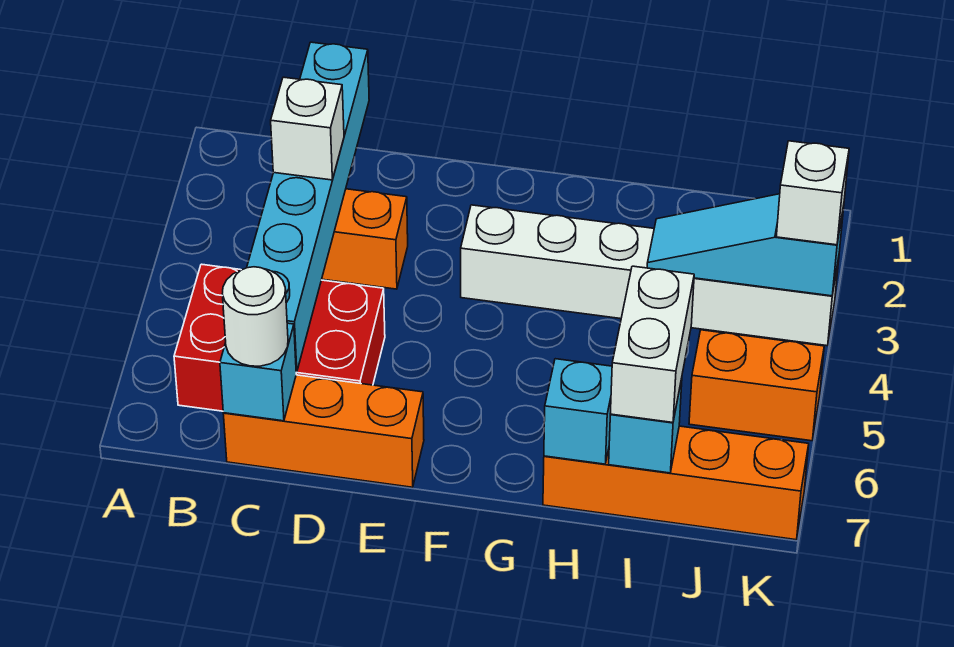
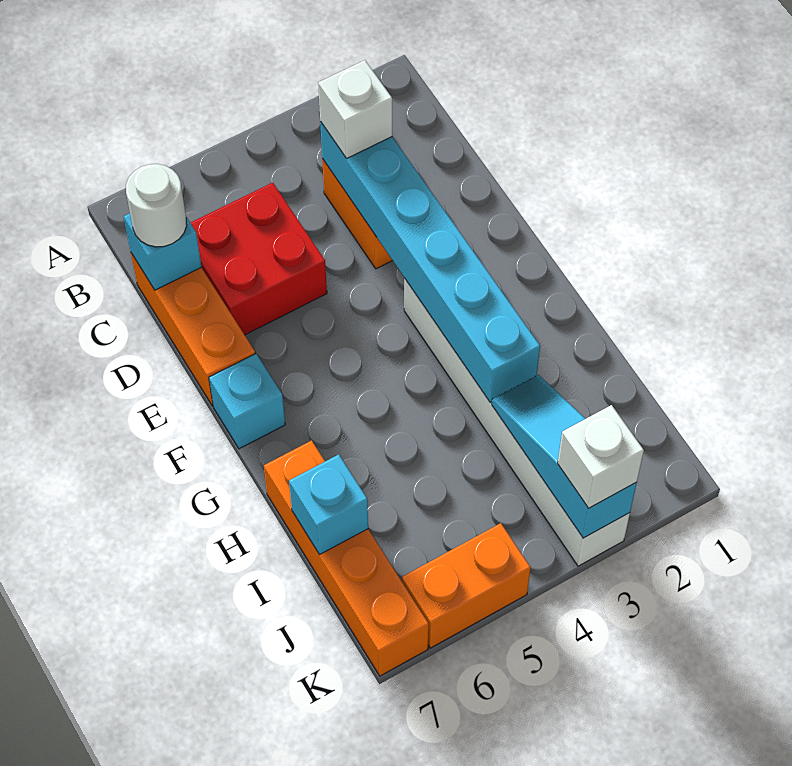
red brick B5:D6 level 1 -> red brick C5:D6 level 1
cyan brick C1:C6 level 2 -> cyan brick C3:H3 level 2
cyan brick H7 level 2 -> cyan brick F7 level 1
white brick I6:I7 level 3 -> none
orange brick J5:K5 level 1 -> orange brick K5:K6 level 1

